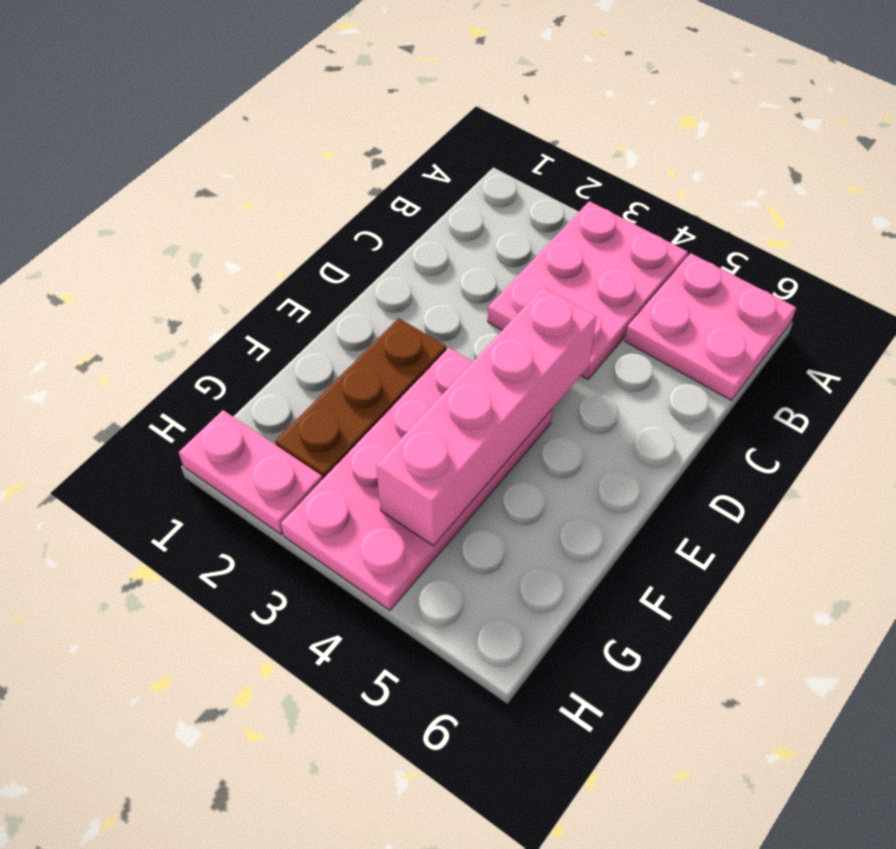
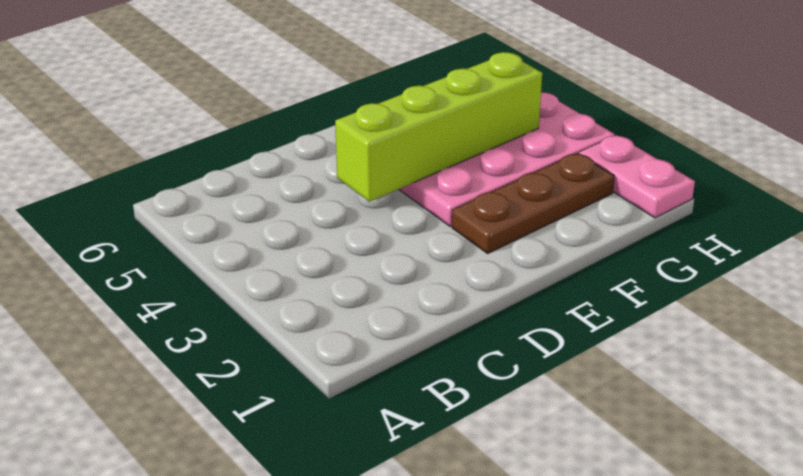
pink plate A3:C4 level 1 -> none
pink plate A5:B6 level 1 -> none
pink brick D4:G4 level 2 -> lime brick D4:G4 level 2

